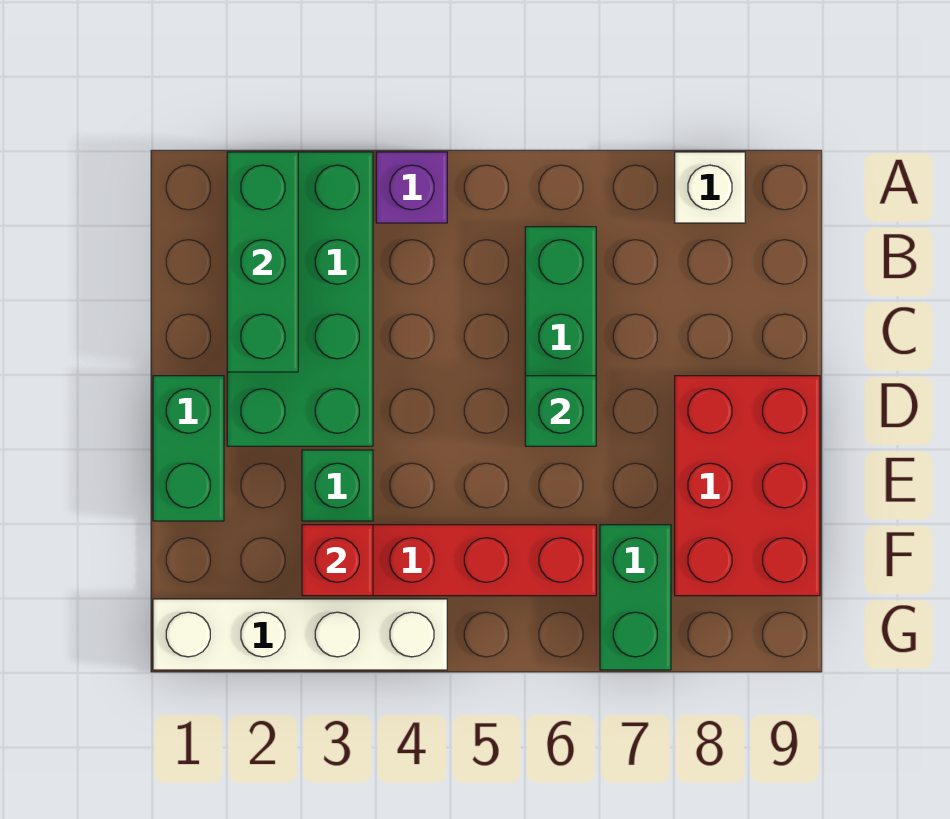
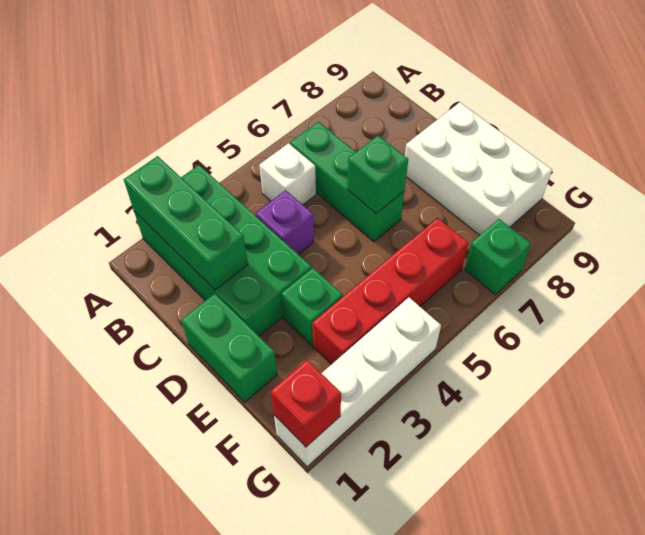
purple brick A4 level 1 -> purple brick C4 level 1
white brick A8 level 1 -> white brick B5 level 1
red brick D8:F9 level 1 -> white brick D8:F9 level 1
red brick F3 level 2 -> red brick G1 level 2
green brick F7:G7 level 1 -> green brick G7 level 1

